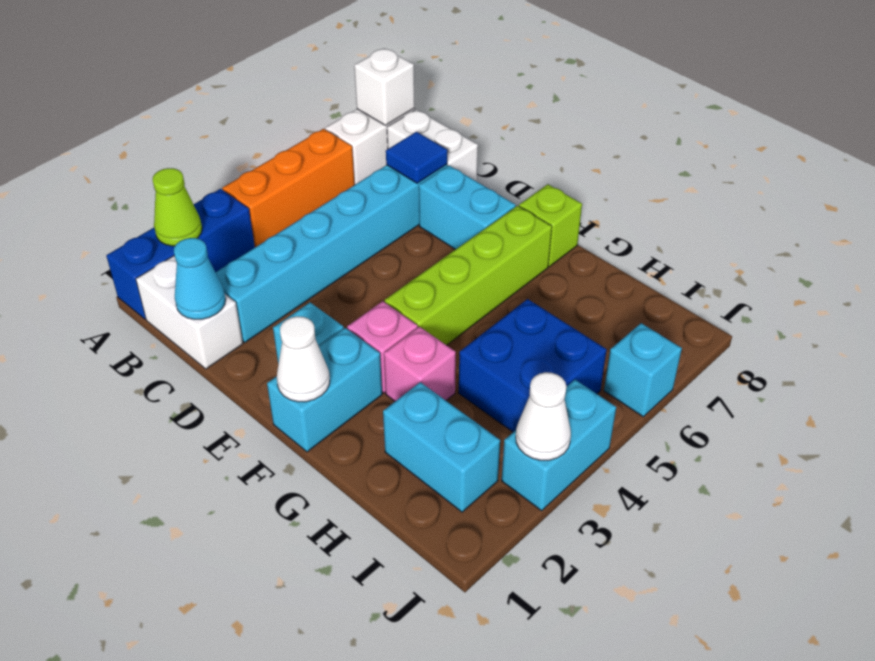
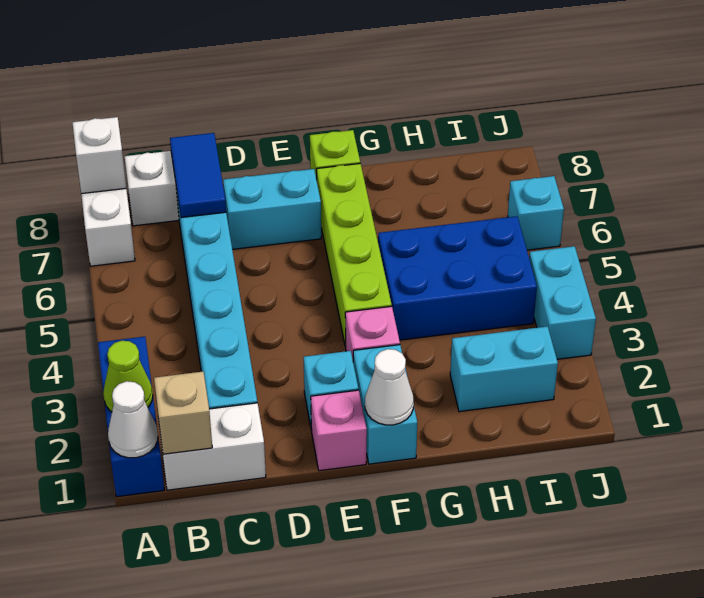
orange brick A4:A6 level 1 -> none
none -> tan brick B1 level 2
cyan cone C1 level 2 -> none
blue tile C7 level 2 -> blue tile C7:C8 level 2
pink brick G3 level 1 -> pink brick E1 level 1
blue brick H4:I5 level 1 -> blue brick G4:I5 level 1
white cone J3 level 2 -> white cone A1 level 2

